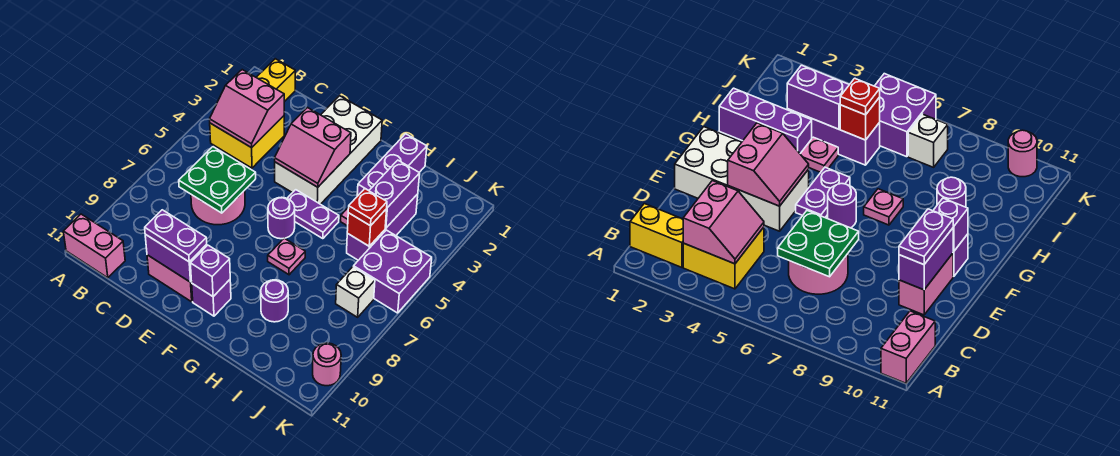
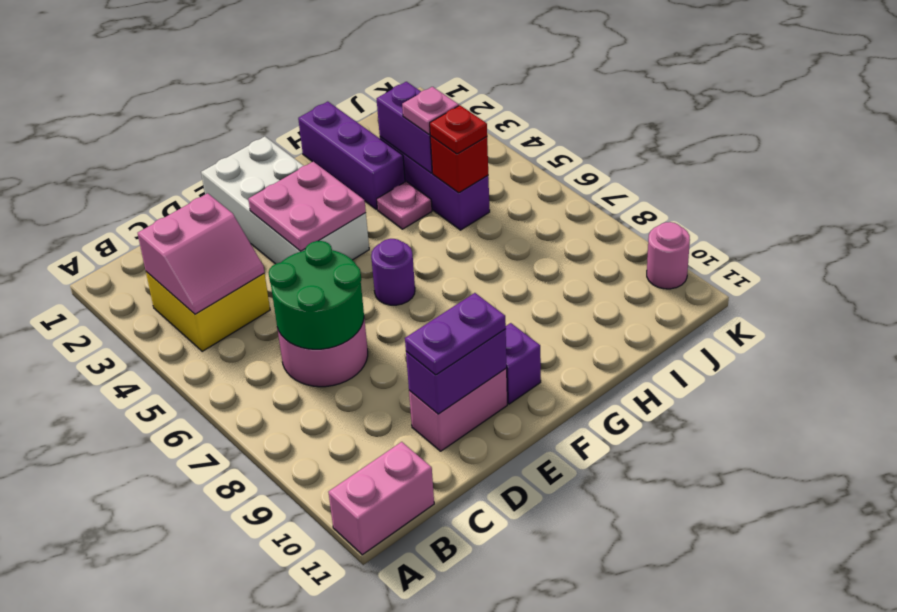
yellow brick B1:B2 level 1 -> none
green plate C6:D7 level 2 -> green round brick C6:D7 level 2
pink slope E3:F4 level 2 top 3 -> pink plate E3:F4 level 2
purple plate F5:G5 level 1 -> none
purple brick F10 level 2 -> none
pink plate G7 level 1 -> pink plate I4 level 3
purple round brick H9 level 1 -> none
purple brick J5:K6 level 1 -> none
white brick J7 level 1 -> none

